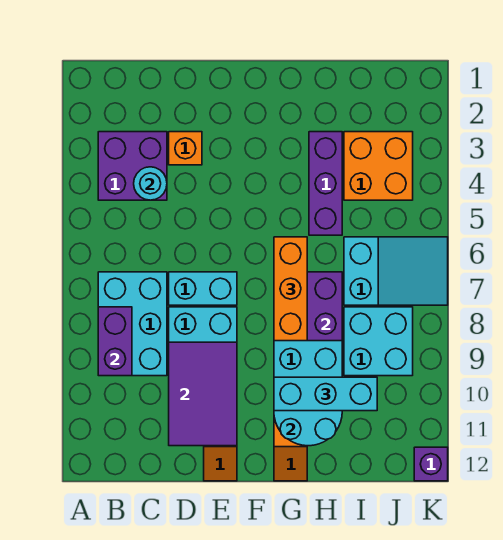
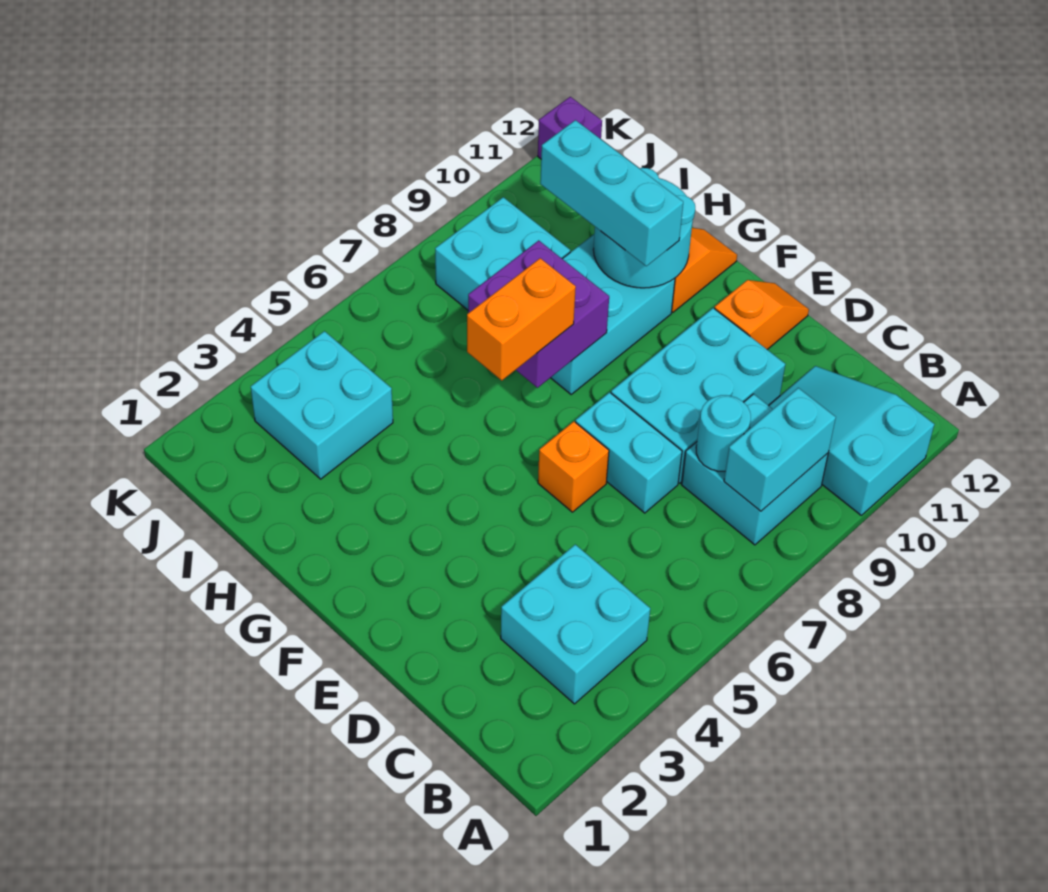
purple brick B3:C4 level 1 -> cyan brick B3:C4 level 1
cyan brick B7:C9 level 1 -> cyan brick B8:C9 level 1
purple brick B8:B9 level 2 -> cyan brick B8:B9 level 2
cyan round brick C4 level 2 -> cyan round brick C8 level 2
orange brick D3 level 1 -> orange brick E6 level 1
purple tile D9:E11 level 2 -> none
orange brick G6:G8 level 3 -> orange brick G6:G7 level 3
purple brick H3:H5 level 1 -> none
orange brick I3:J4 level 1 -> cyan brick I3:J4 level 1
cyan slope I6:K7 level 1 top I -> cyan slope A10:C11 level 1 top A

